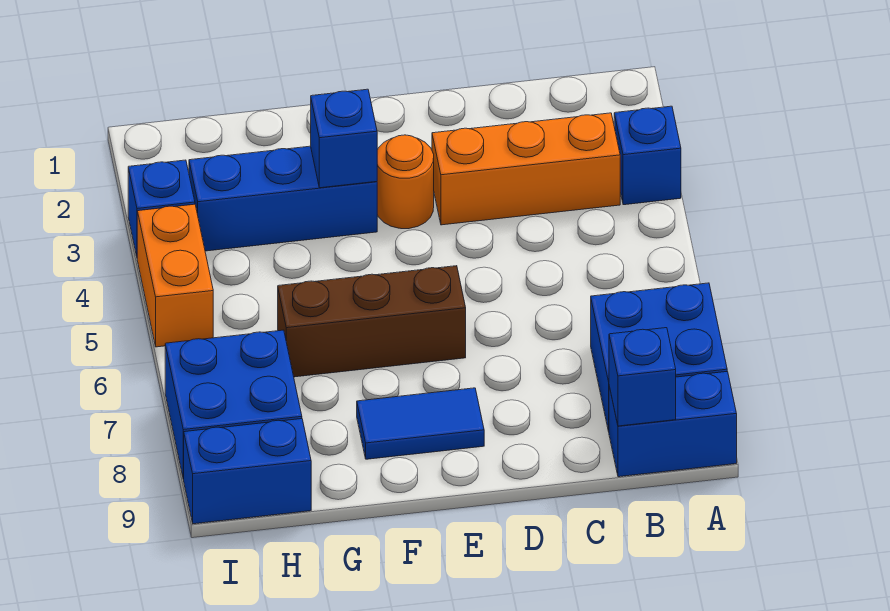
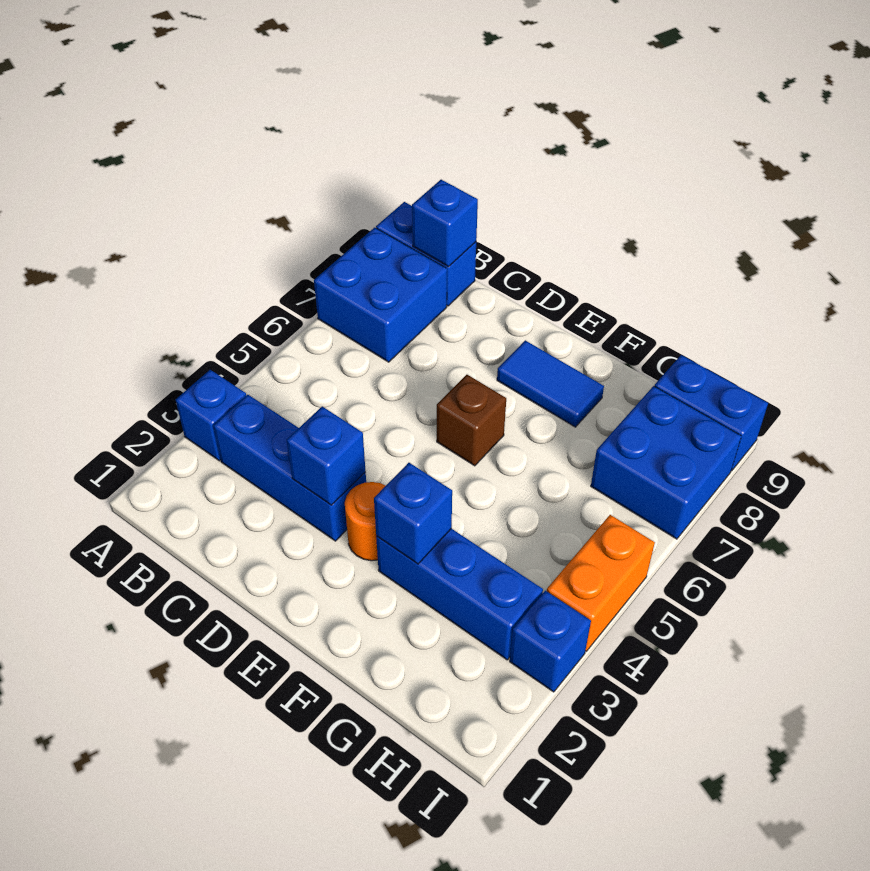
orange brick B3:D3 level 1 -> blue brick B3:D3 level 1
none -> blue brick D3 level 2
brown brick E6:G6 level 1 -> brown brick E6 level 1

